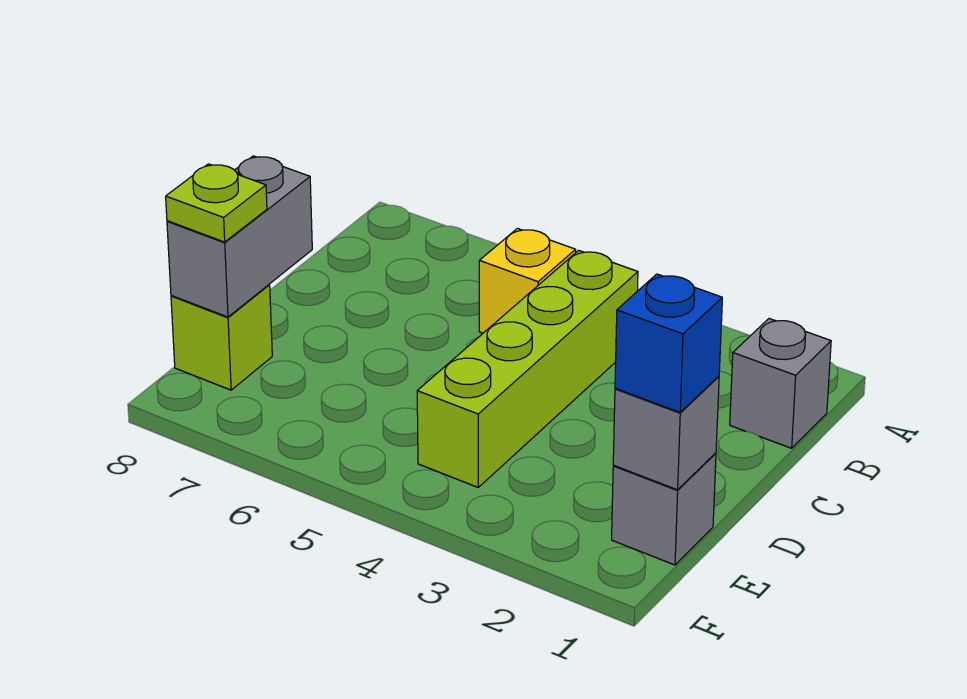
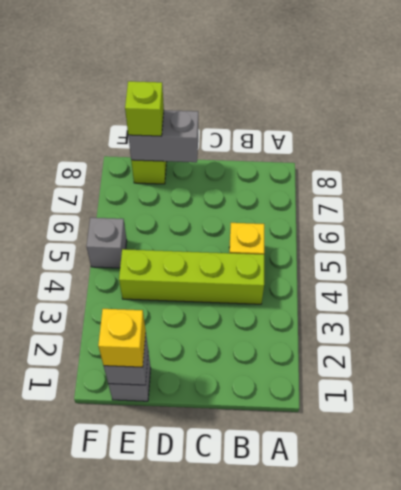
grey brick B1 level 1 -> grey brick F5 level 1
blue brick E1 level 3 -> yellow brick E1 level 3
lime plate E8 level 3 -> lime brick E8 level 3

